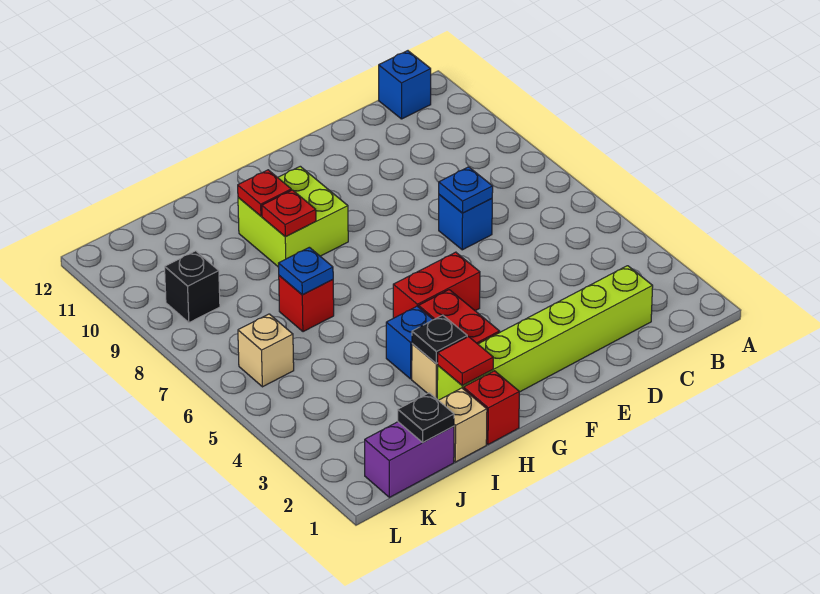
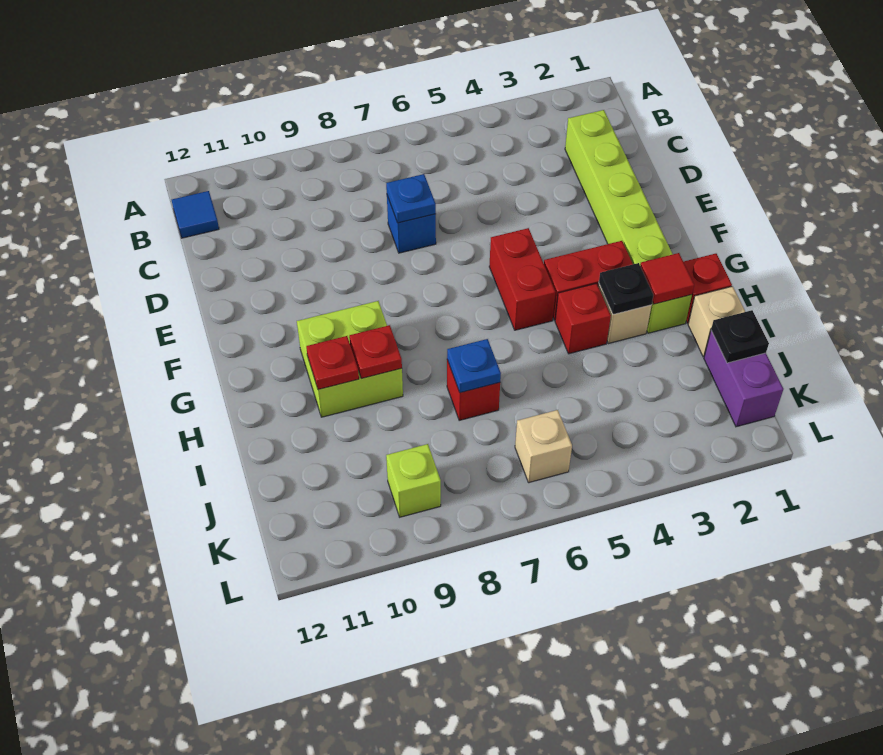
blue brick B12 level 1 -> blue tile B12 level 1
blue brick H4 level 1 -> red brick H4 level 1
black brick K9 level 1 -> lime brick K9 level 1

